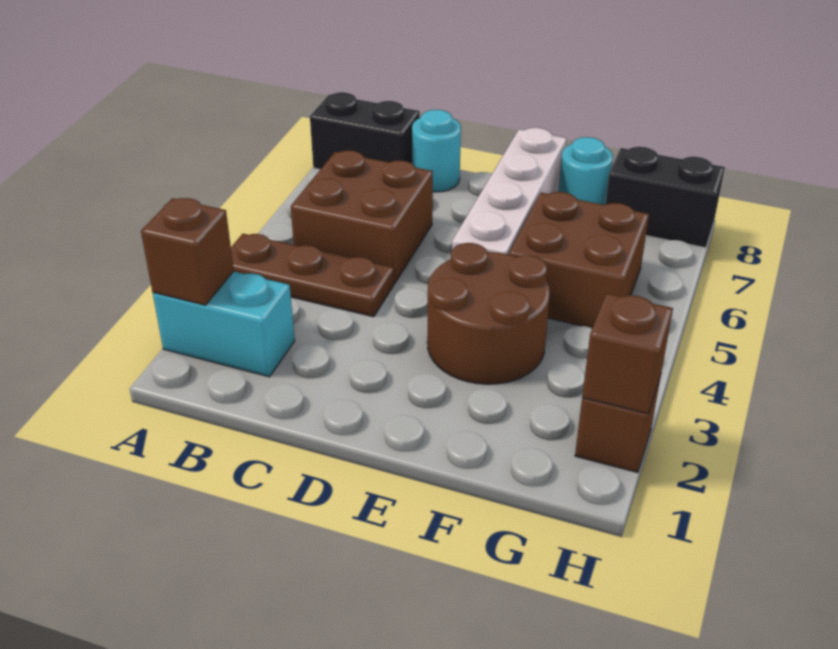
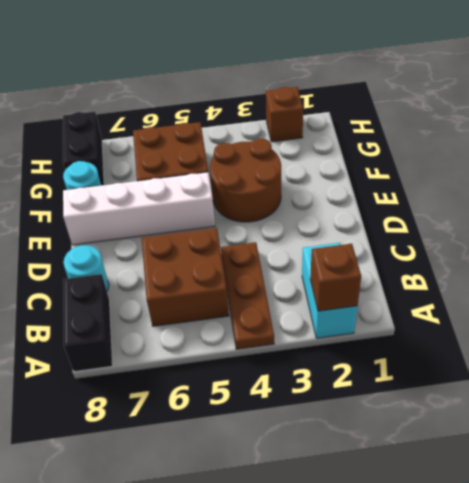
brown brick H2 level 2 -> none

